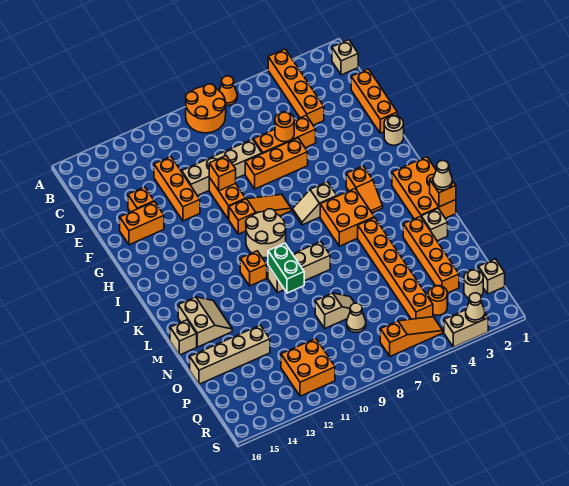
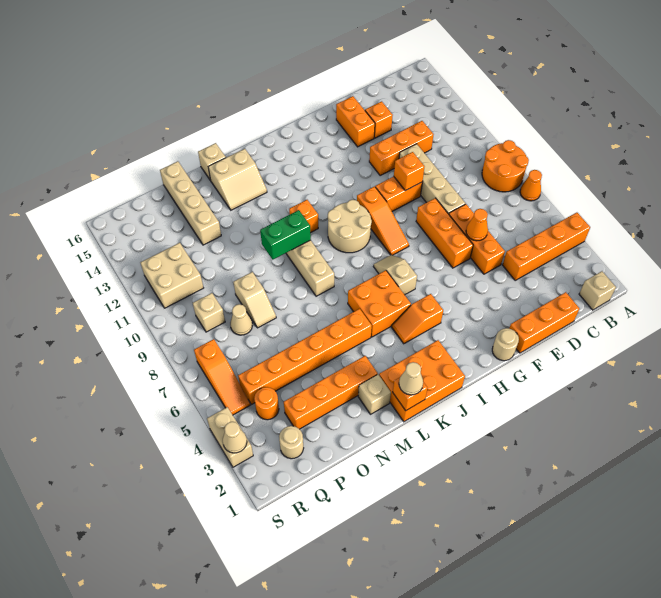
orange round brick E6 level 2 -> orange cone E6 level 2
tan brick Q1 level 1 -> tan brick Q9 level 1
orange brick Q11:R12 level 1 -> tan brick Q11:R12 level 1

